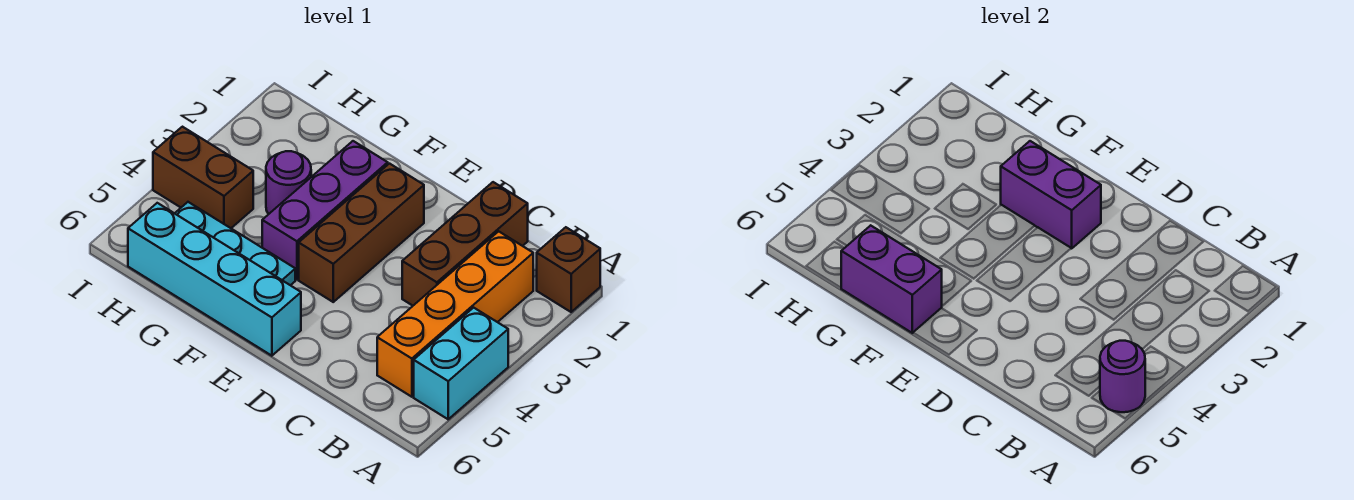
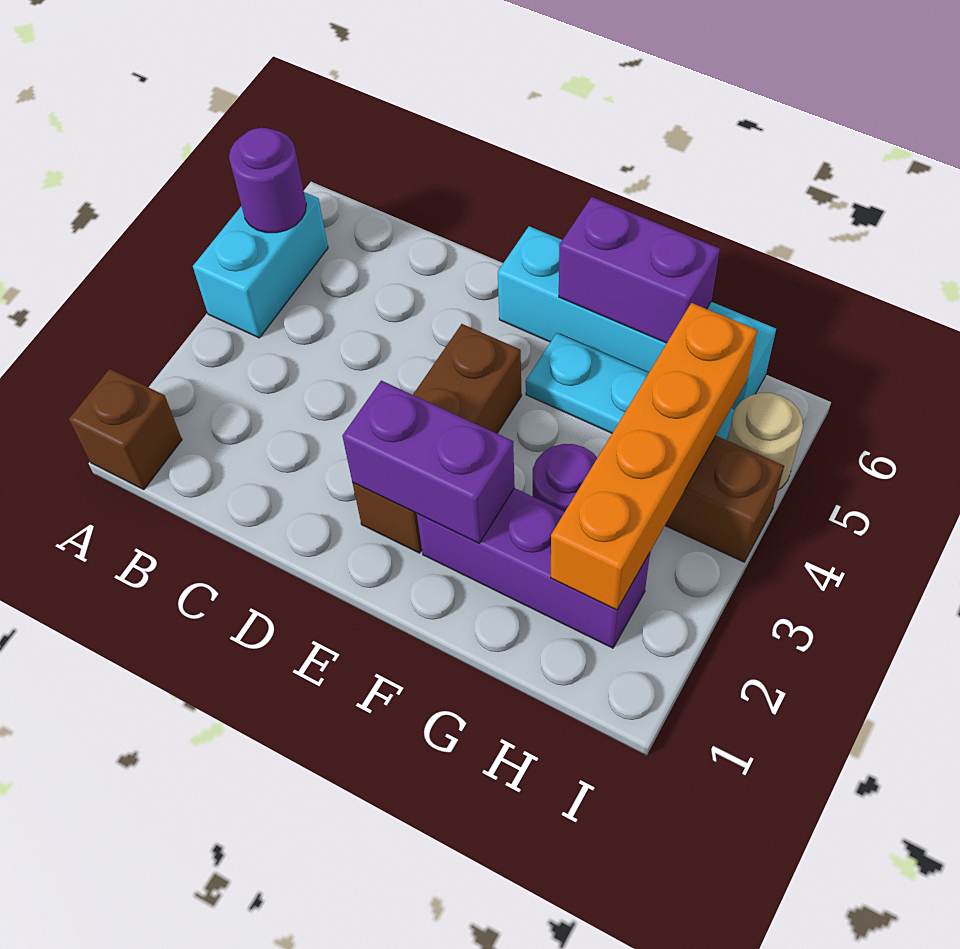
orange brick B2:B5 level 1 -> orange brick H2:H5 level 2
brown brick C1:C3 level 1 -> none
purple brick F2:F4 level 1 -> purple brick F2:H2 level 1
none -> tan round brick I5 level 1

